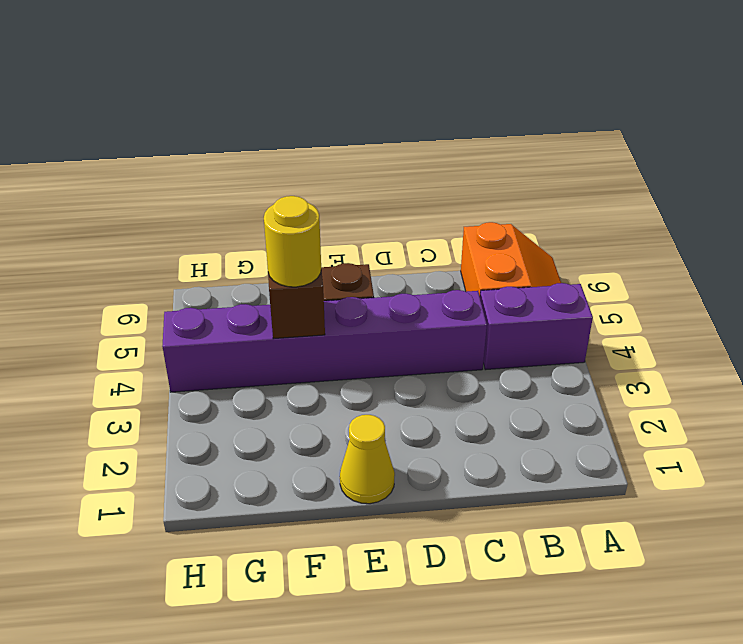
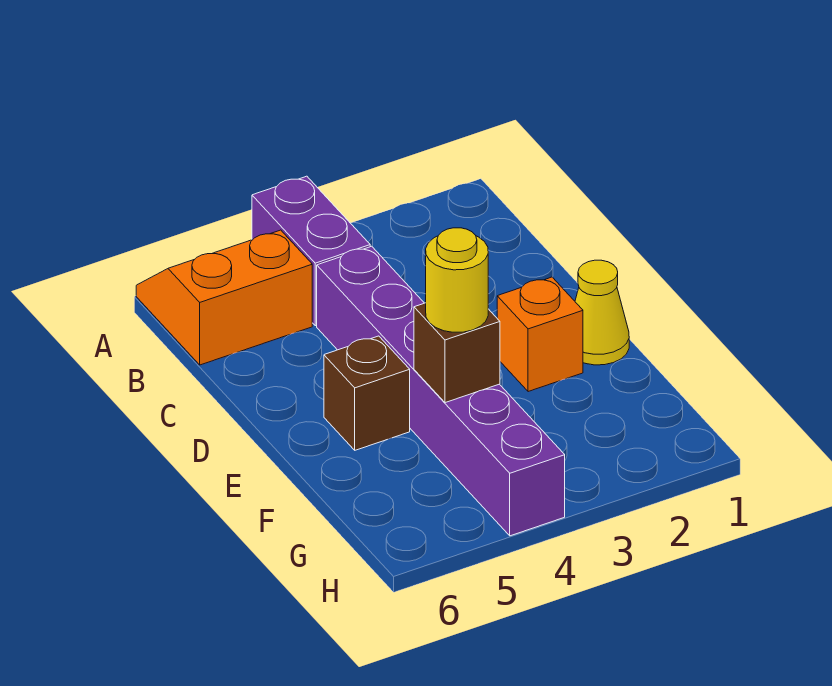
none -> orange brick E2 level 1

